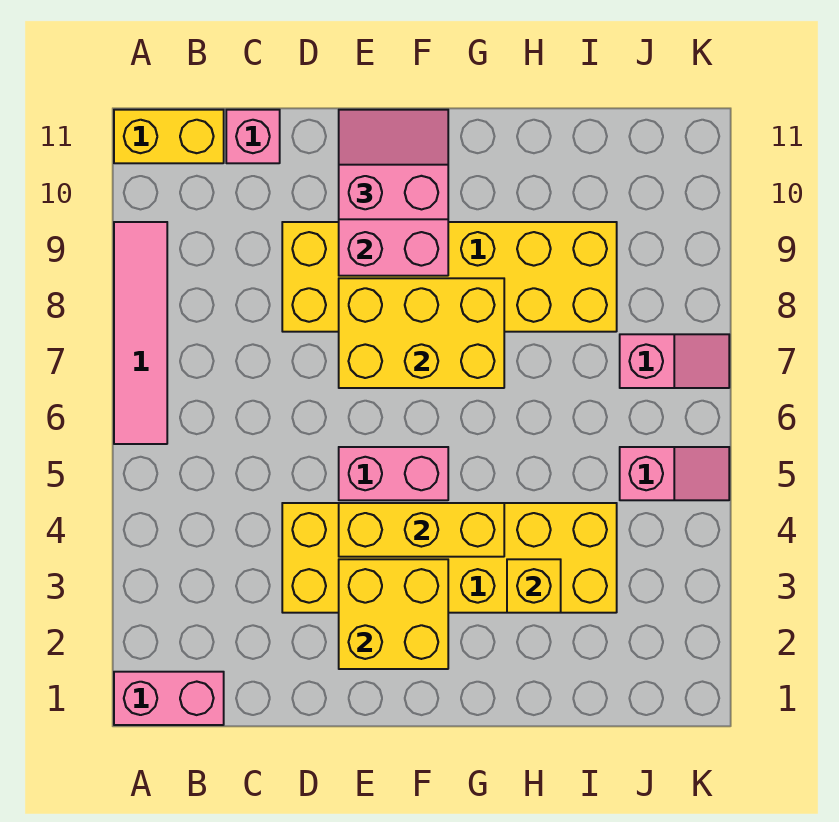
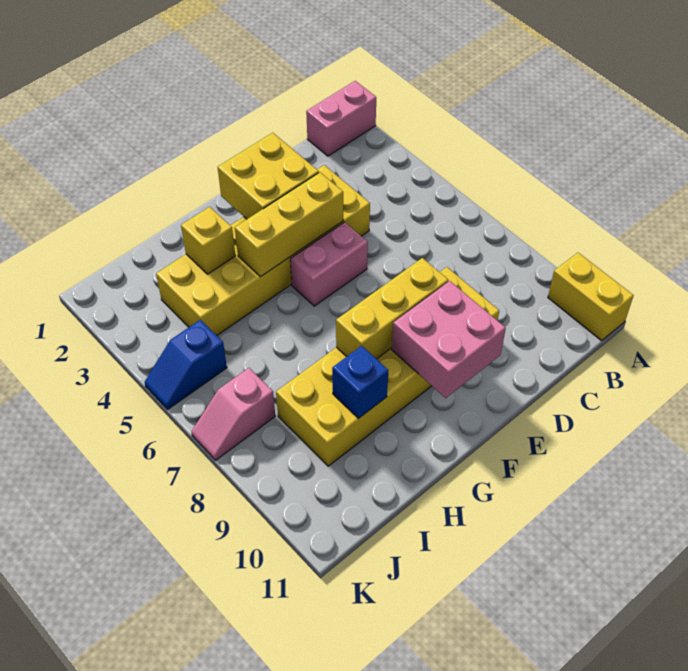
pink tile A6:A9 level 1 -> none
yellow brick A11:B11 level 1 -> yellow brick A10:A11 level 1
pink brick C11 level 1 -> none
yellow brick E7:G8 level 2 -> yellow brick E8:G8 level 2
pink slope E10:F11 level 3 top 10 -> none
none -> blue brick H9 level 2
pink slope J5:K5 level 1 top J -> blue slope J5:K5 level 1 top J

